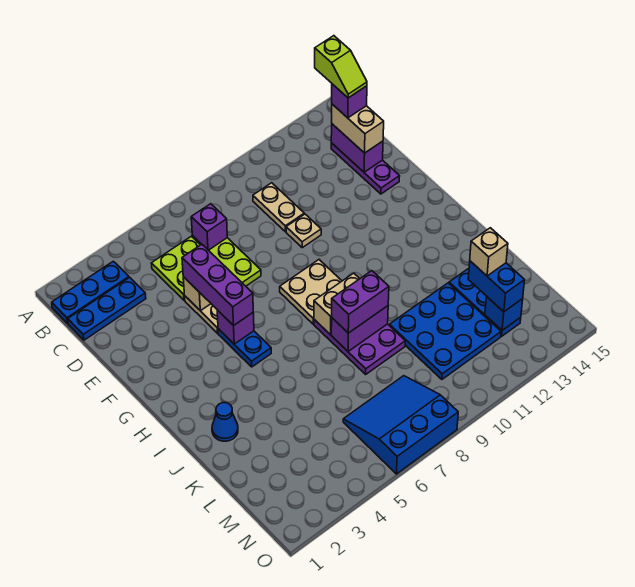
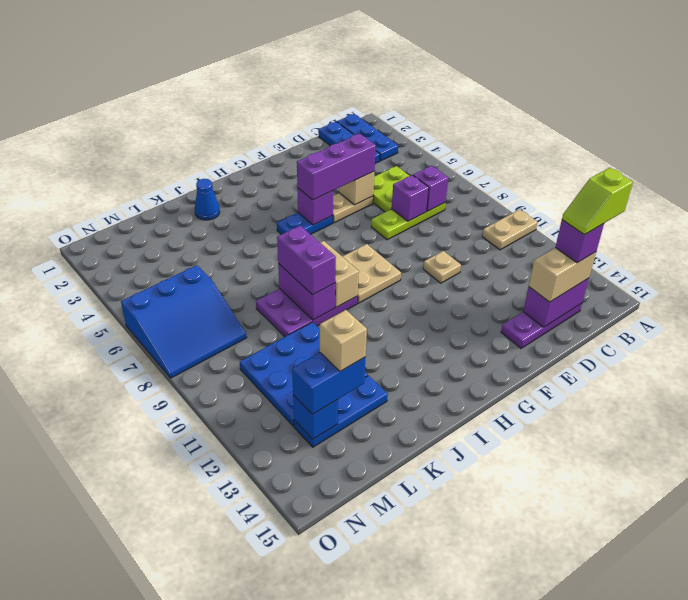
tan plate C10:D10 level 1 -> tan plate A10:B10 level 1
none -> purple brick D7 level 2
blue slope M6:O8 level 1 top O -> blue slope M6:O8 level 1 top 6

